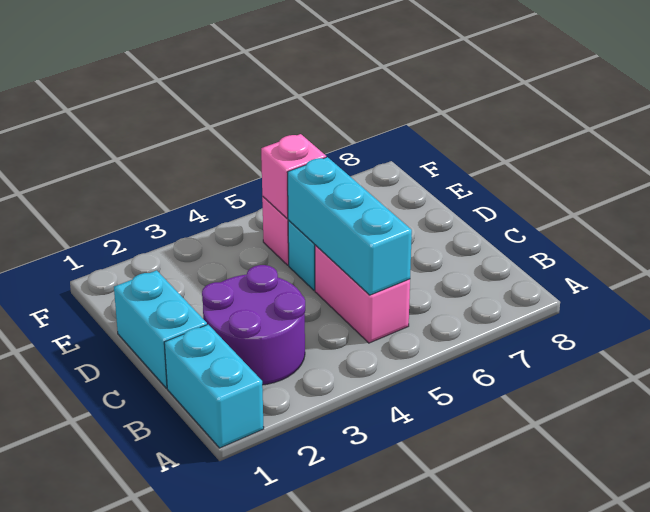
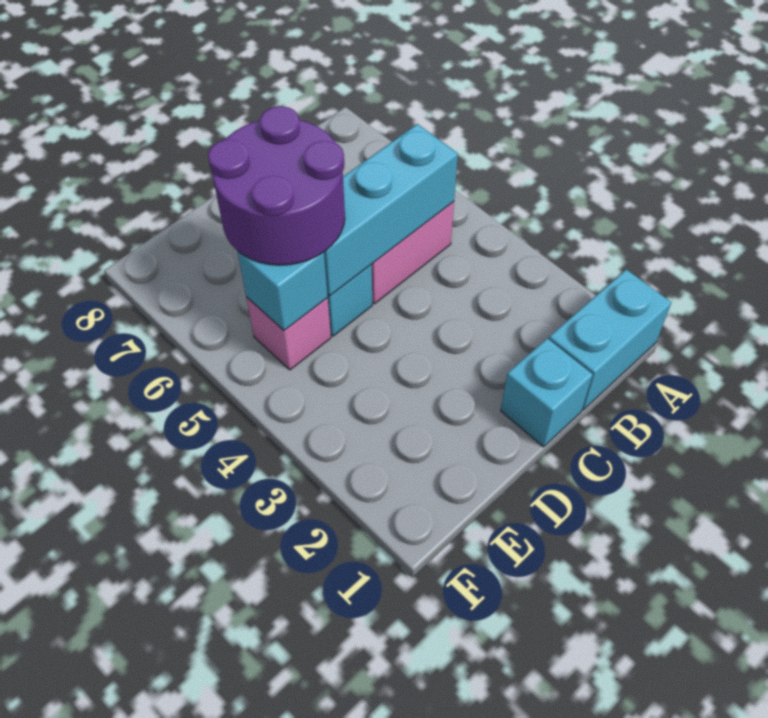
purple round brick B2:C3 level 1 -> purple round brick D5:E6 level 3
cyan brick C1:D1 level 1 -> cyan brick C1 level 1
pink brick E5 level 2 -> cyan brick E5 level 2

